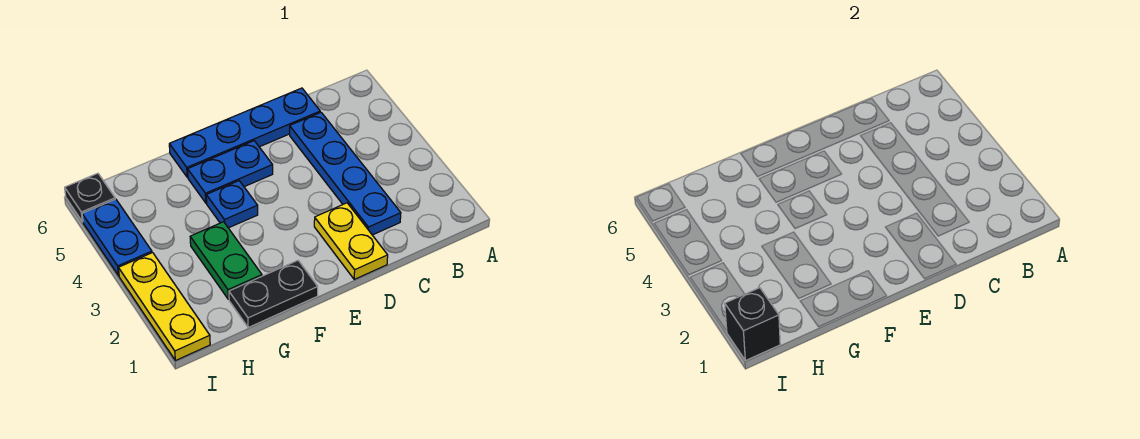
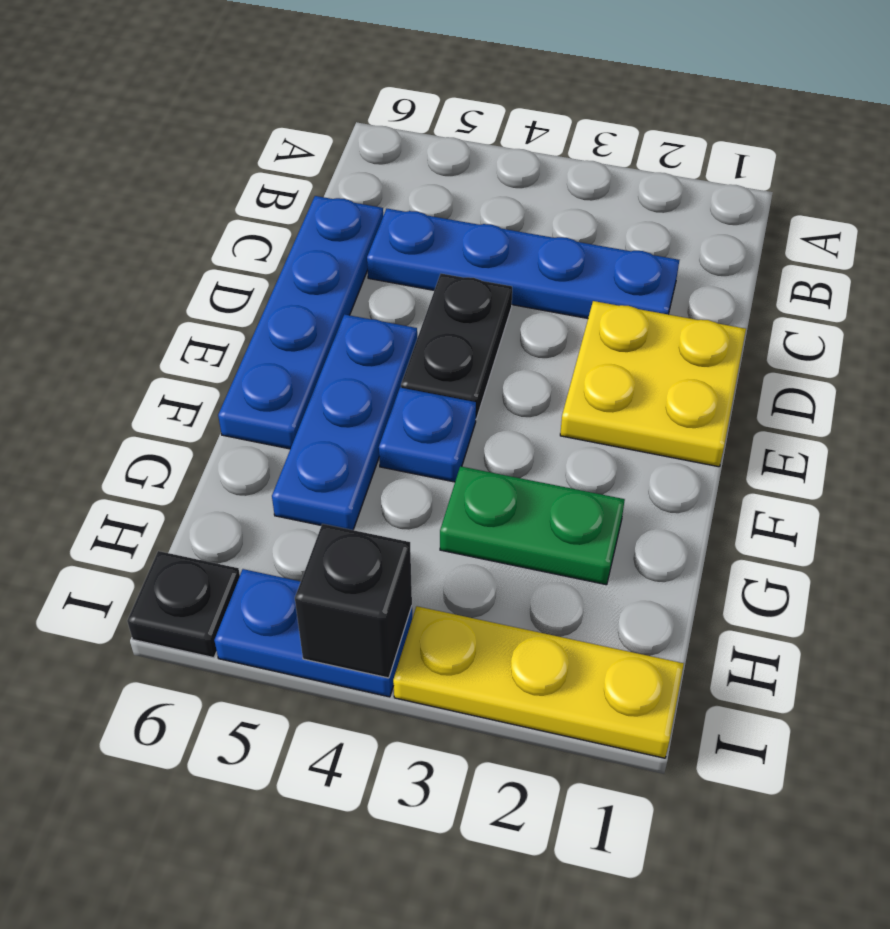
yellow plate D1:D2 level 1 -> yellow plate D1:E2 level 1
blue plate E5:F5 level 1 -> blue plate E5:G5 level 1
black plate F1:G1 level 1 -> black plate D4:E4 level 1
black brick I1 level 2 -> black brick I4 level 2

